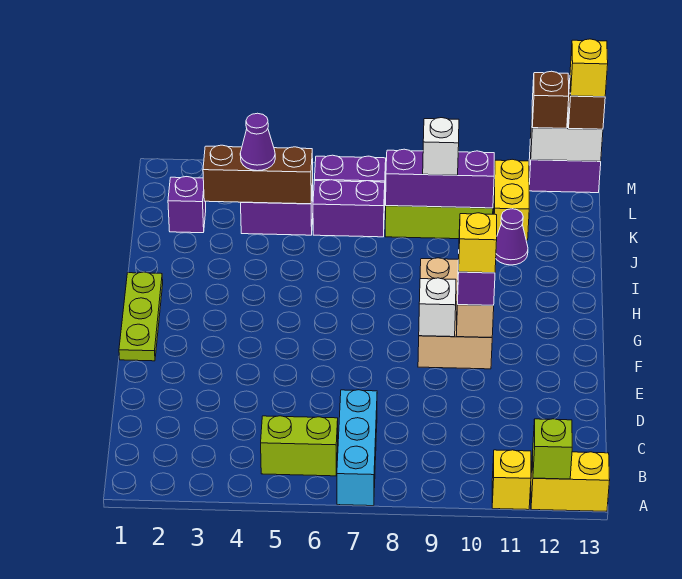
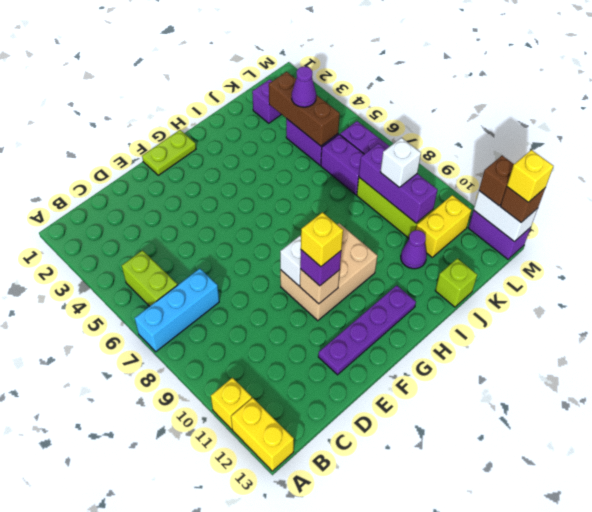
lime brick A12 level 2 -> lime brick J13 level 1
none -> purple plate E12:H12 level 1
lime plate F1:H1 level 1 -> lime plate F1:G1 level 1

